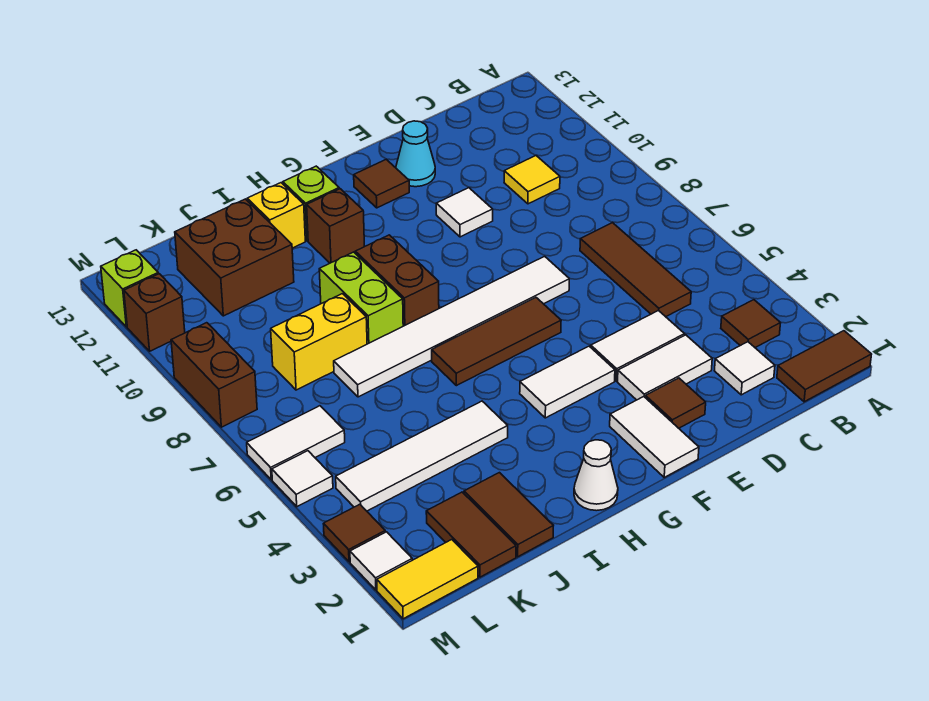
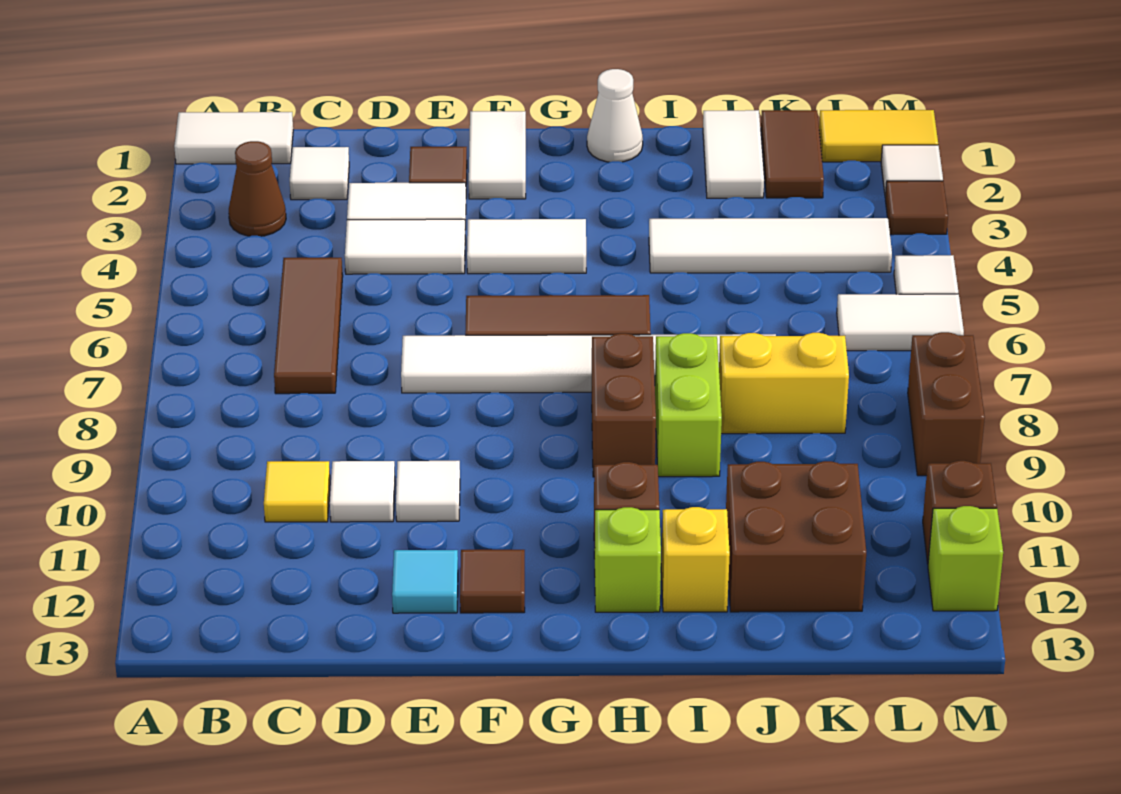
brown tile A1:B1 level 1 -> white tile A1:B1 level 1
brown tile B3 level 1 -> brown cone B3 level 1
none -> white tile D10 level 1
cyan cone E12 level 1 -> cyan tile E12 level 1
brown tile J1:J2 level 1 -> white tile J1:J2 level 1

